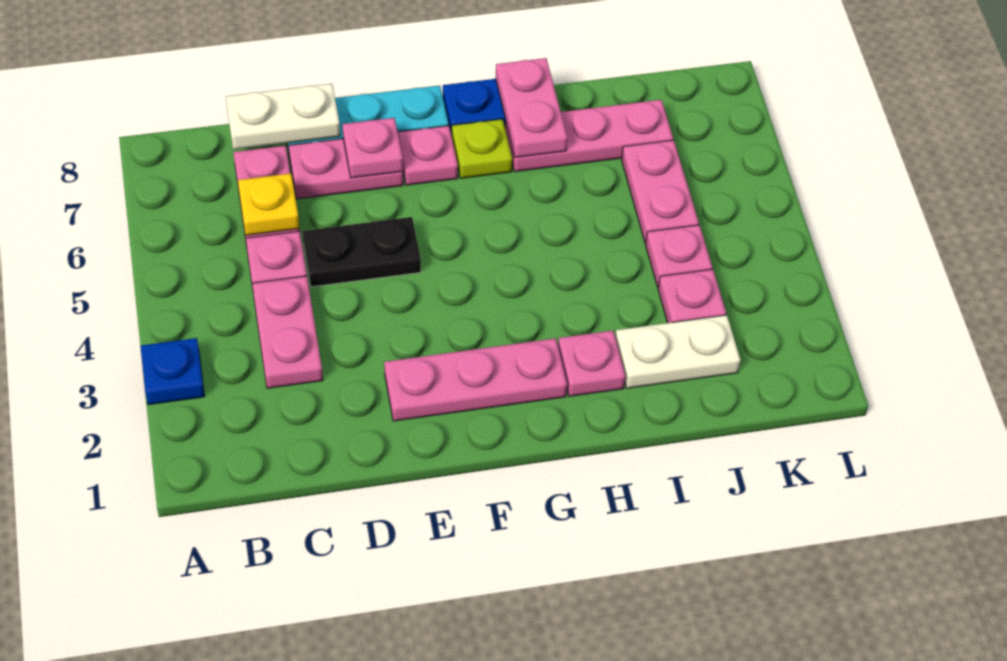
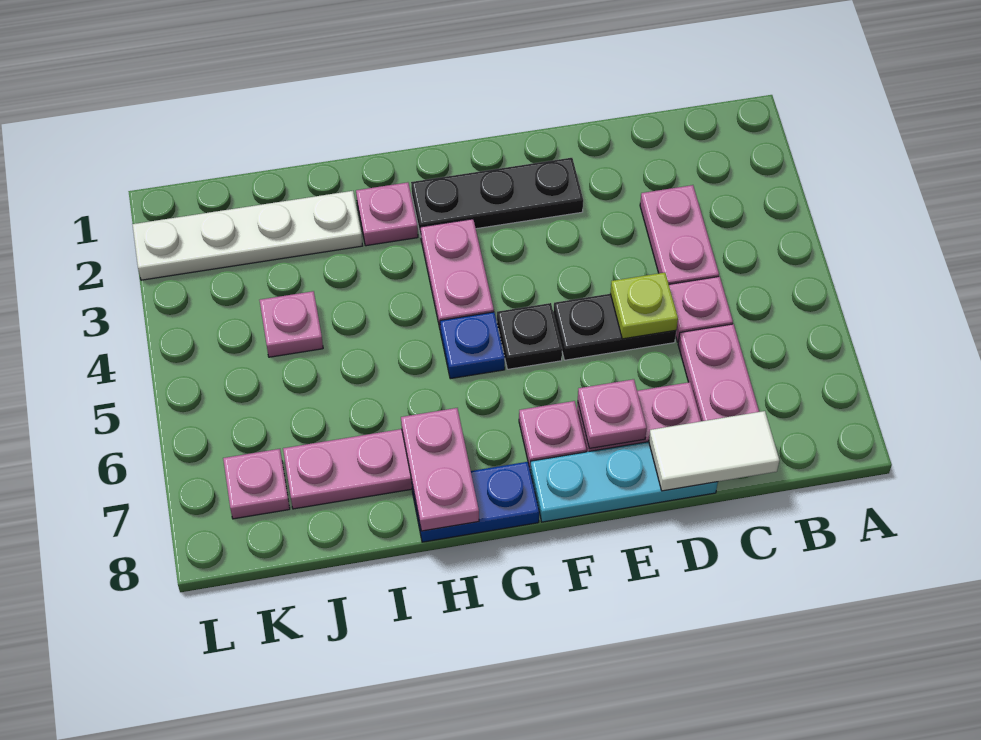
blue plate A3 level 1 -> blue plate G5 level 1
yellow plate C6 level 2 -> none
white plate C8:D8 level 2 -> white tile C8:D8 level 2
pink plate E2:G2 level 1 -> black plate E2:G2 level 1
none -> black plate F5 level 1
lime plate G7 level 1 -> lime plate D5 level 2
white plate I2:J2 level 1 -> white plate I2:L2 level 1
pink plate J3 level 1 -> pink plate K7 level 1
pink plate J5:J6 level 1 -> pink plate G3:G4 level 1

